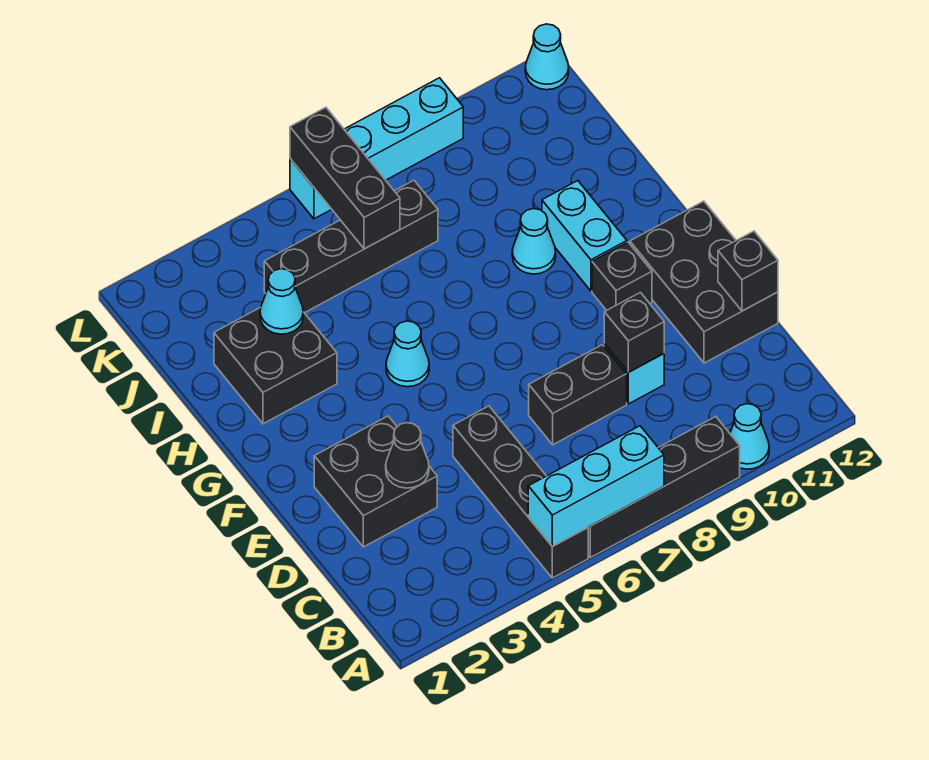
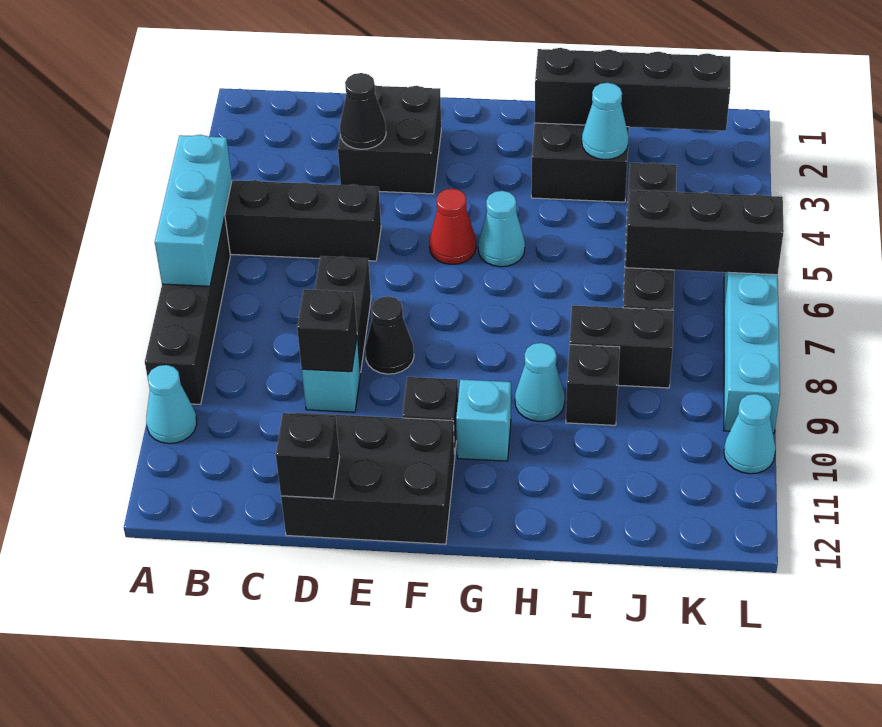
none -> black cone E8 level 1
none -> red cone F5 level 1
cyan brick G10:H10 level 1 -> cyan brick G10 level 1
none -> black brick H2:K2 level 2
none -> black brick I8:J8 level 1
none -> black brick I9 level 1
cyan cone L12 level 1 -> cyan cone L10 level 1

